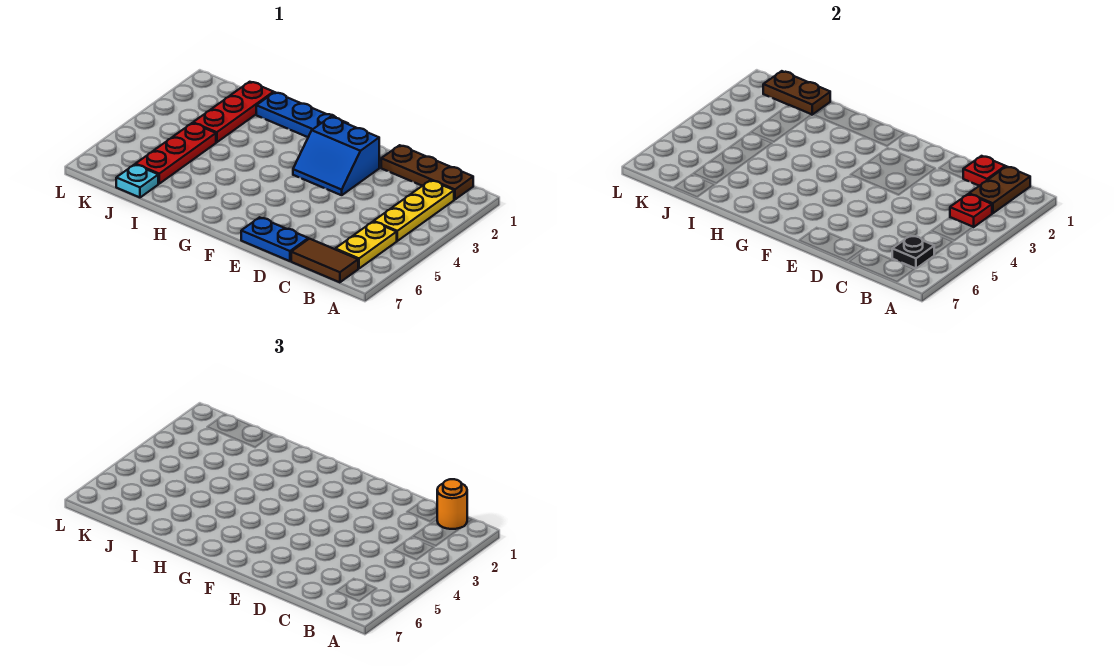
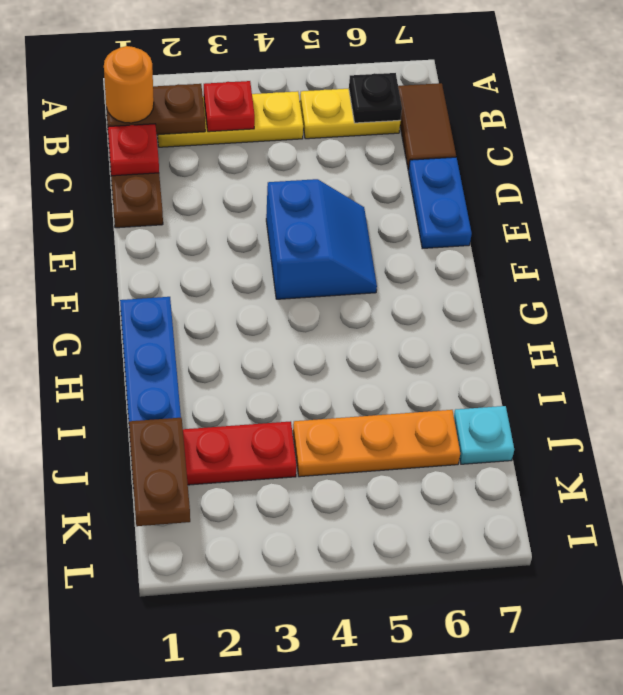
blue slope E2:F3 level 1 top 2 -> blue slope E4:F5 level 1 top 4
red plate J4:J6 level 1 -> orange plate J4:J6 level 1

